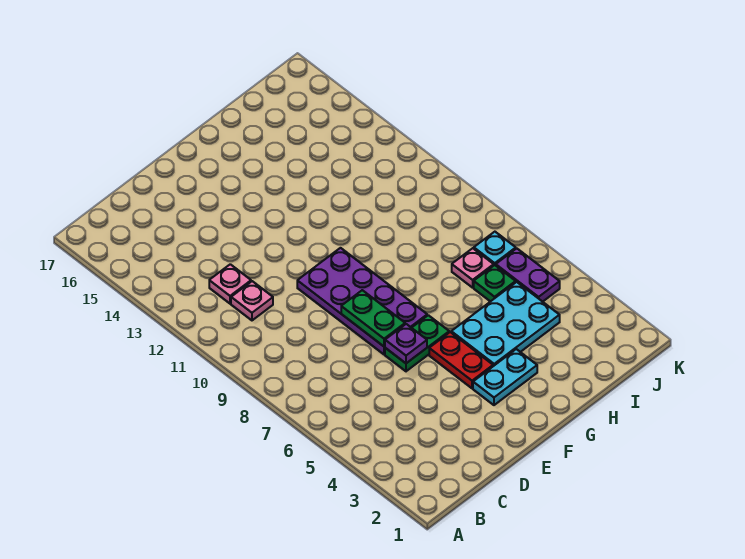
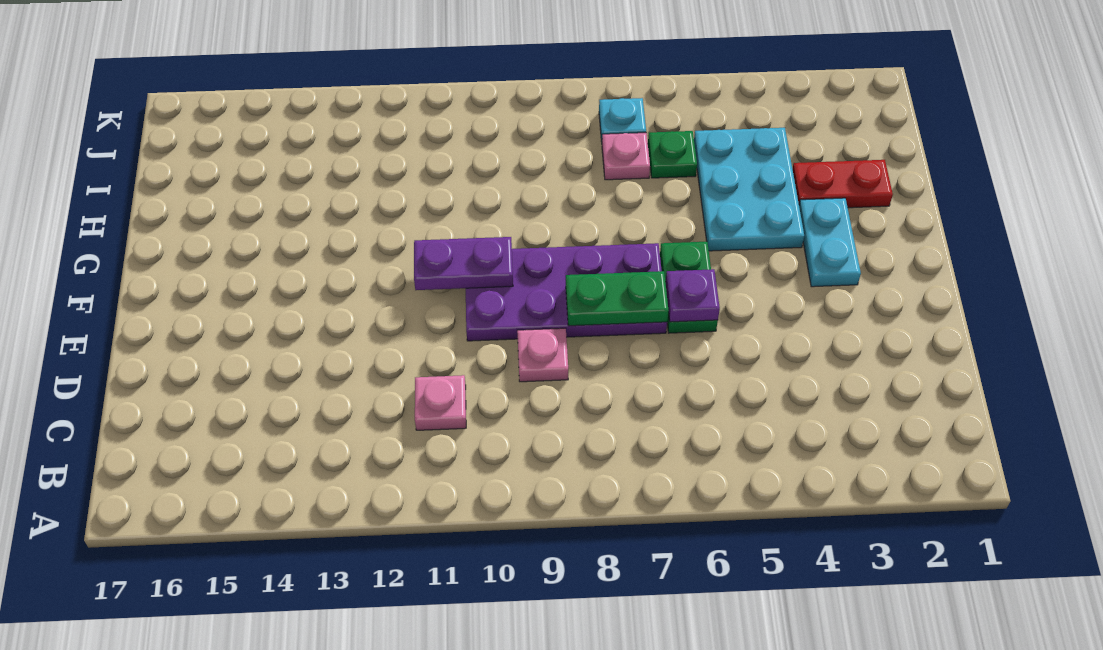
pink plate C12 level 1 -> pink plate D9 level 1
red plate F4:F5 level 1 -> red plate H2:H3 level 1
purple plate J5:J6 level 1 -> purple plate F10:F11 level 2

